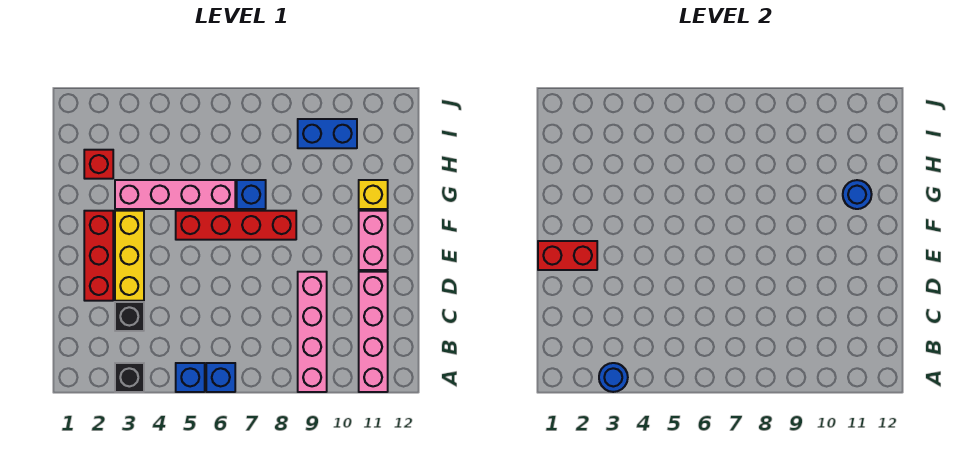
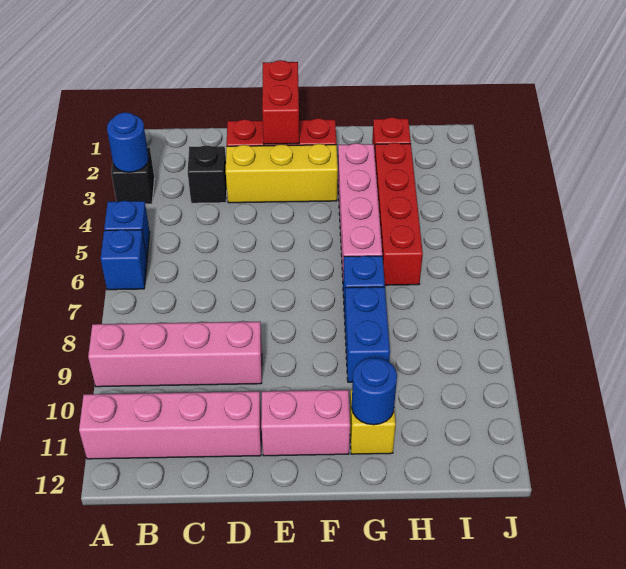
red brick F5:F8 level 1 -> red brick H3:H6 level 1
blue brick I9:I10 level 1 -> blue brick G8:G9 level 1

